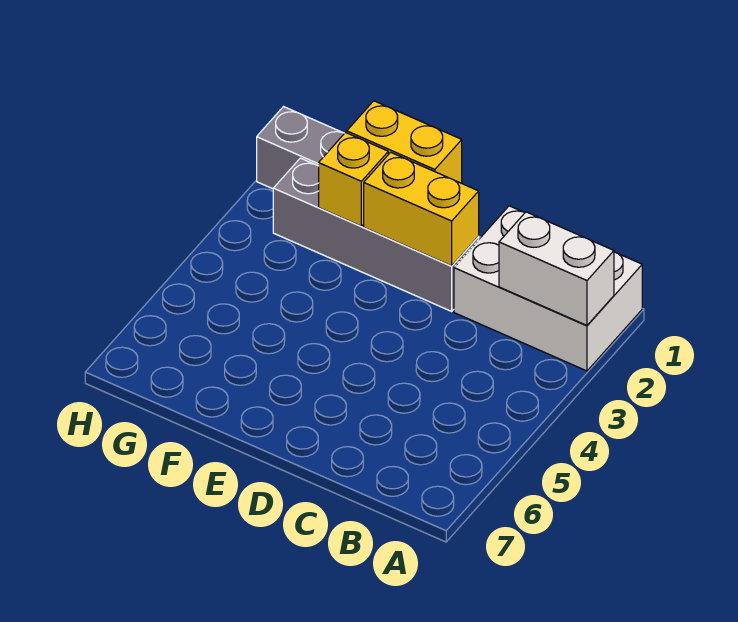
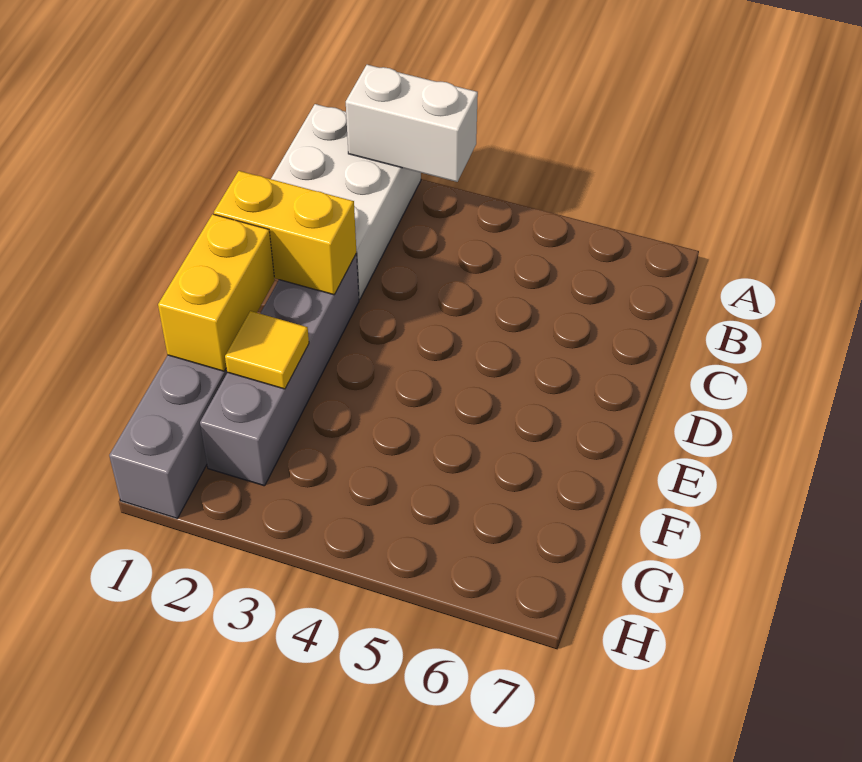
white brick A2:B2 level 2 -> white brick A2:A3 level 2
yellow brick D2:E2 level 2 -> yellow brick D1:D2 level 2
yellow brick F2 level 2 -> yellow tile F2 level 2

